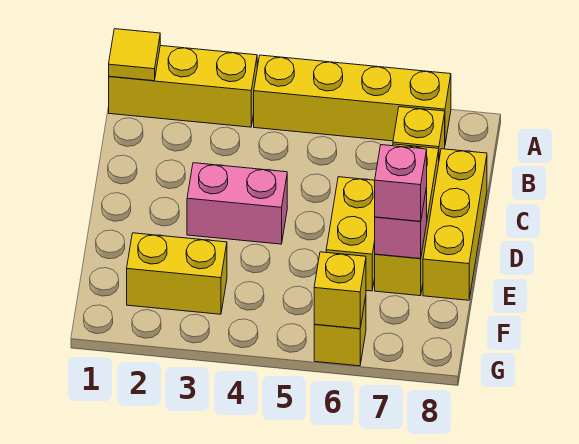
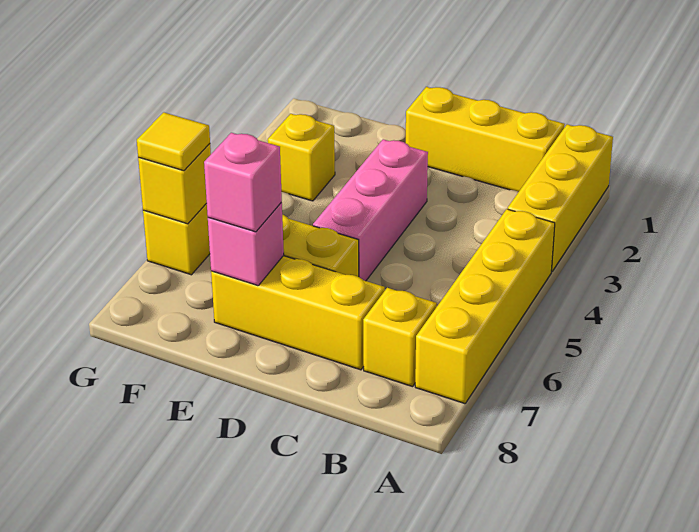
yellow tile A1 level 2 -> yellow tile G6 level 3
yellow brick C8:E8 level 1 -> yellow brick B1:D1 level 1
pink brick D3:D4 level 1 -> pink brick D3:D5 level 1
yellow brick F2:F3 level 1 -> yellow brick F3 level 1

